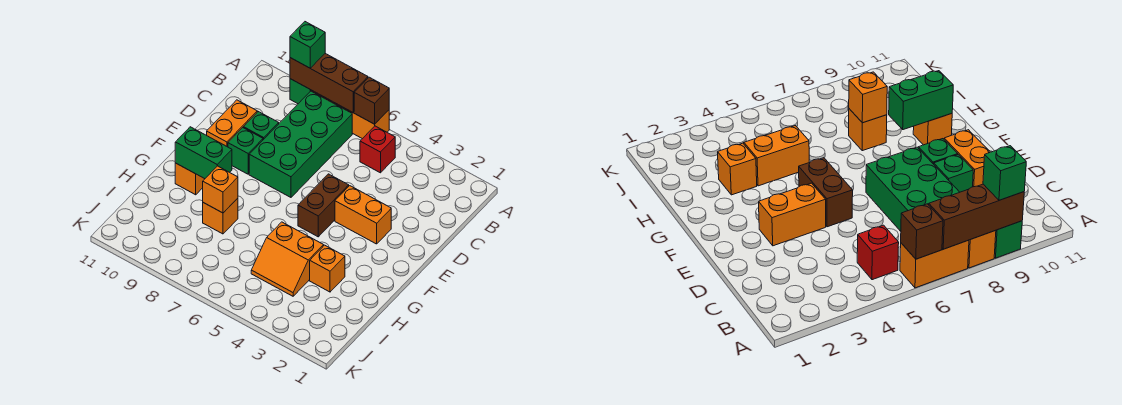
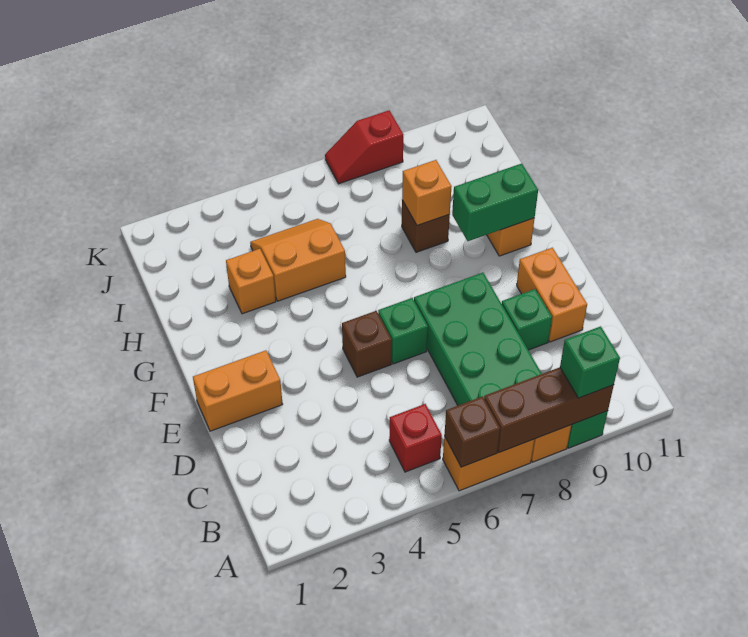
orange brick E3:E4 level 1 -> orange brick E1:E2 level 1
brown brick E5:F5 level 1 -> brown brick E5 level 1
green brick E9 level 1 -> green brick E6 level 1
orange brick H8 level 1 -> brown brick H8 level 1
none -> red slope K7:K8 level 1 top 8

